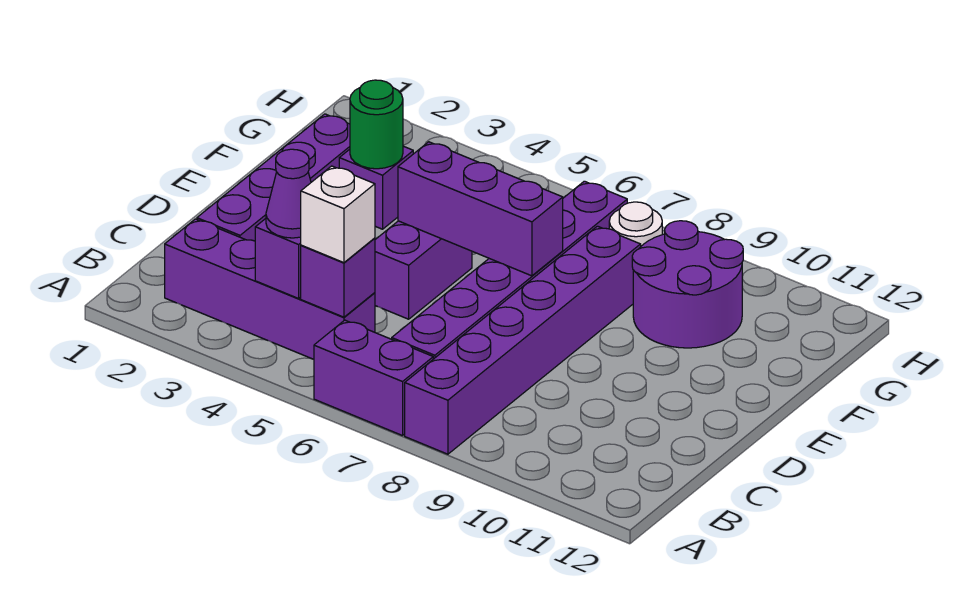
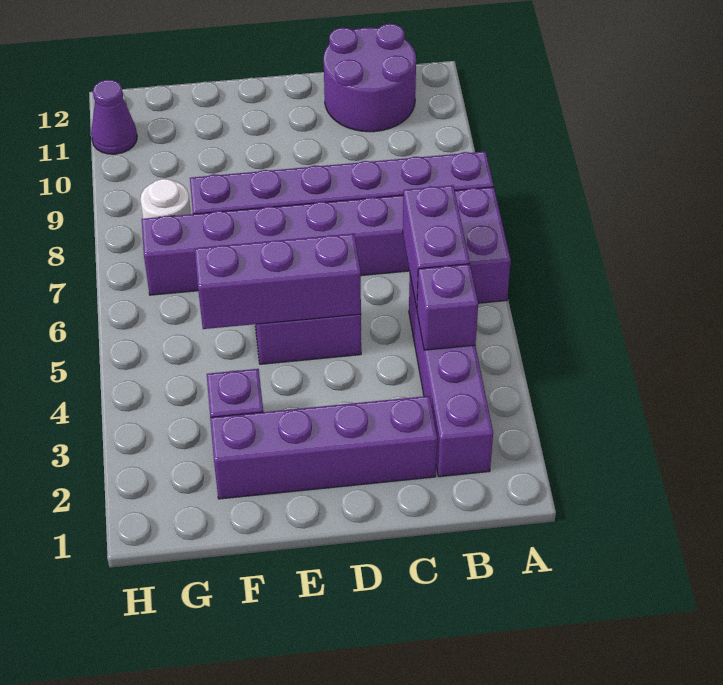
purple cone B4 level 3 -> purple cone H11 level 1
purple brick B5 level 2 -> purple brick B5:B6 level 2
white brick B5 level 3 -> none
purple brick E5:E7 level 2 -> purple brick D5:F5 level 2
green round brick F3 level 2 -> none
purple round brick F9:G10 level 1 -> purple round brick B11:C12 level 1

